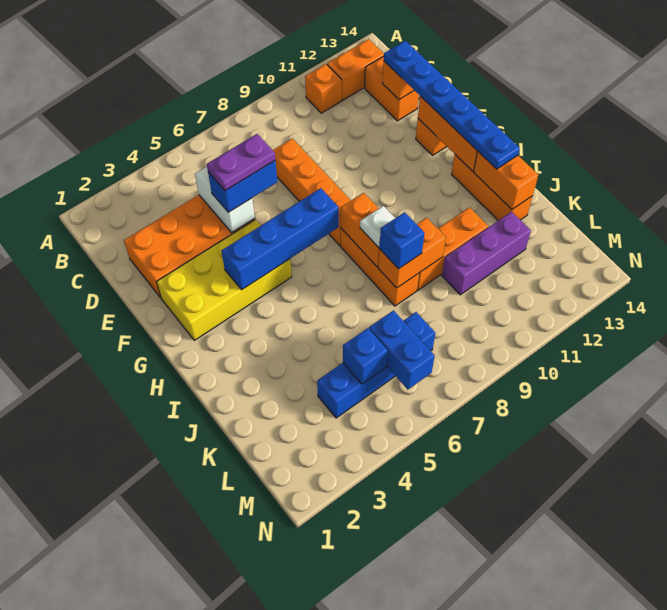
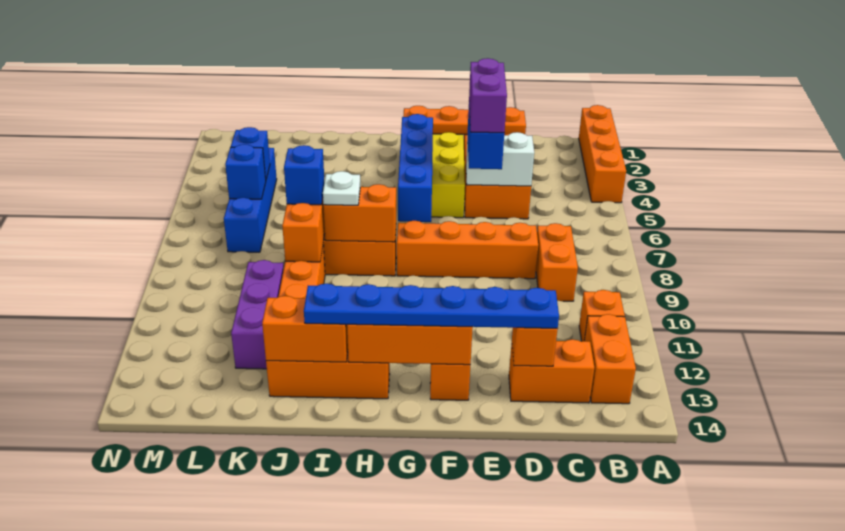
none -> orange brick A1:A4 level 1
none -> orange brick C8:C9 level 1
none -> orange plate D2:G2 level 2
purple plate E5:E6 level 4 -> purple brick E5:E6 level 4
blue brick L6:M6 level 2 -> blue brick L6 level 2

